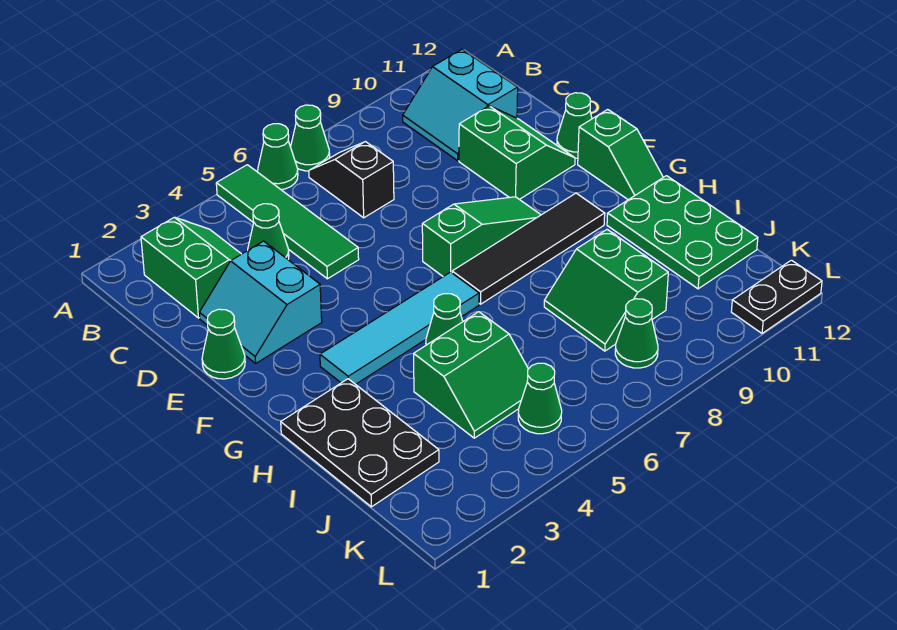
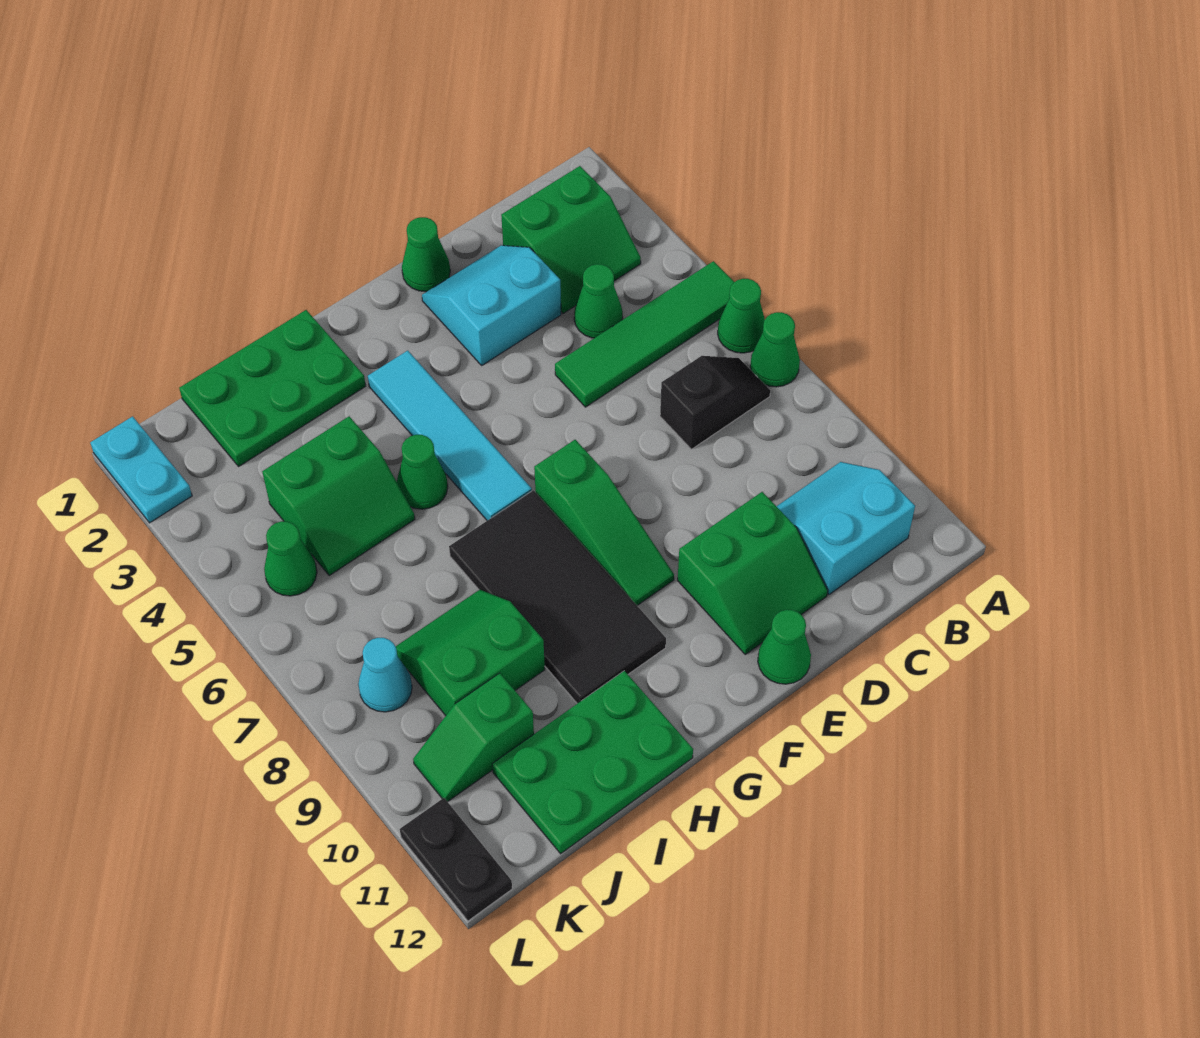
green slope F12:G12 level 1 top F -> green slope J10:K10 level 1 top J
black tile G7:G10 level 1 -> black tile G7:H10 level 1
black plate H1:J2 level 1 -> green plate H1:J2 level 1
green slope I4:J5 level 1 top I -> green slope I4:J5 level 1 top 4
green cone K8 level 1 -> cyan cone K8 level 1
none -> cyan plate L1:L2 level 1

